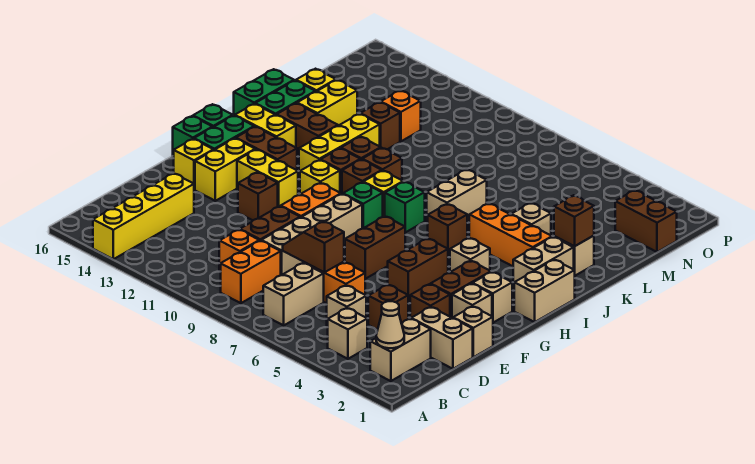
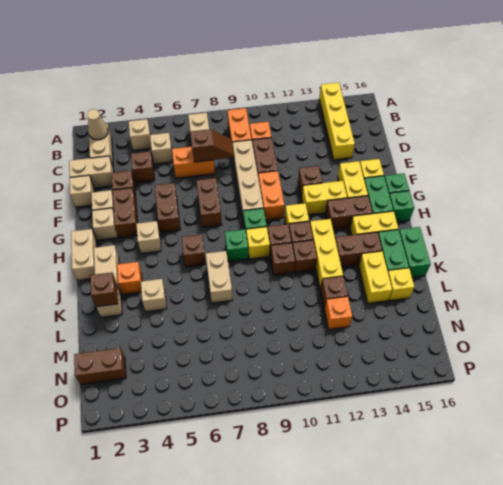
orange brick J3:J5 level 1 -> orange brick J3 level 1

